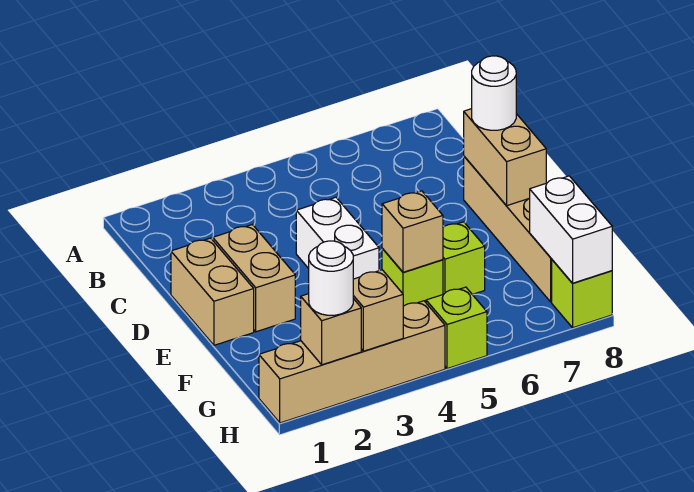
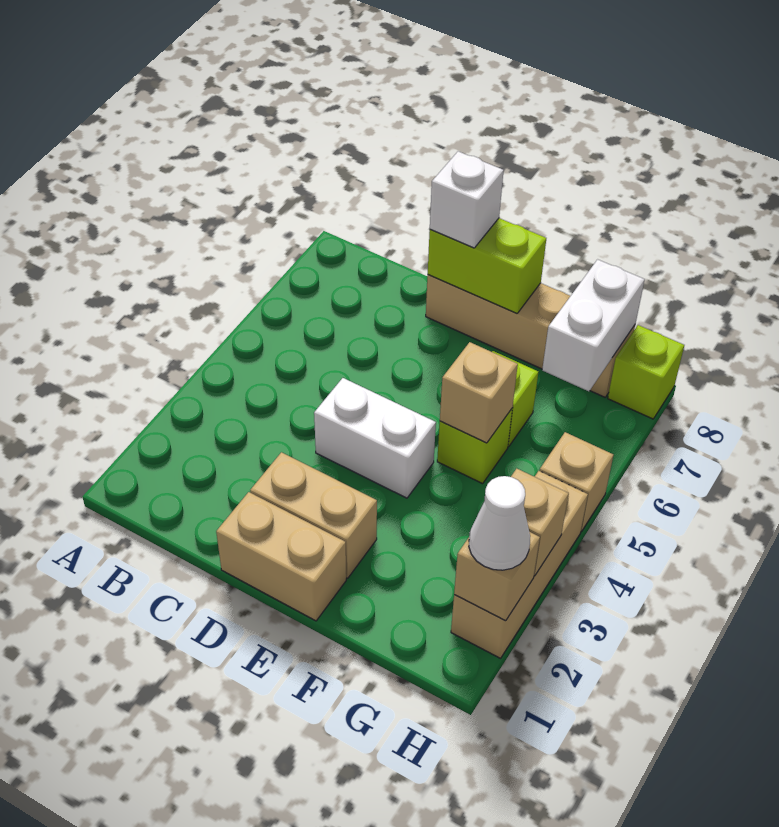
tan brick D8:E8 level 2 -> lime brick D8:E8 level 2
white round brick D8 level 3 -> white brick D8 level 3
white brick G8:H8 level 2 -> white brick G7:G8 level 2
tan brick H1:H4 level 1 -> tan brick H2:H4 level 1
white round brick H2 level 3 -> white cone H2 level 3
lime brick H5 level 1 -> tan brick H5 level 1

